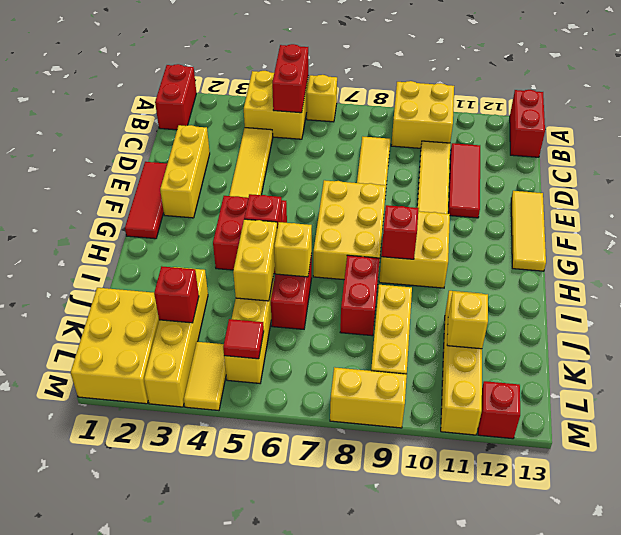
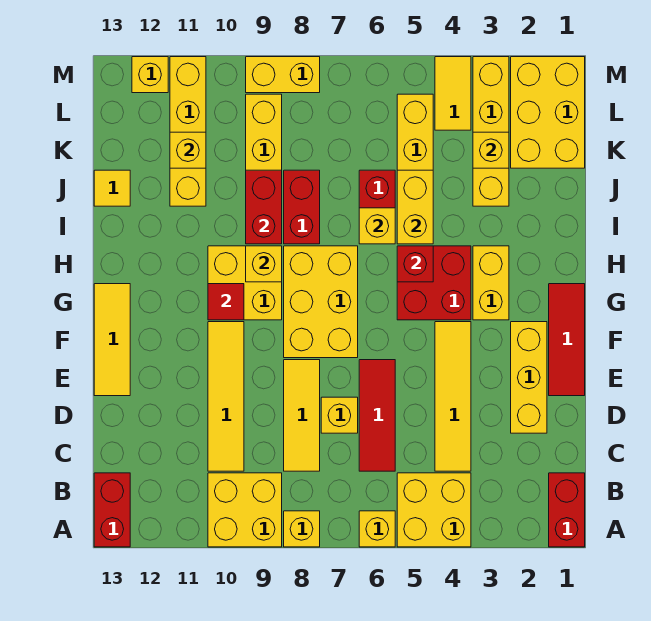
red brick A5:B5 level 2 -> red brick I9:J9 level 2
none -> yellow brick A8 level 1
red tile C11:E11 level 1 -> red tile C6:E6 level 1
none -> yellow brick D7 level 1
none -> yellow brick G3:H3 level 1
red brick H9 level 2 -> yellow brick H9 level 2
none -> yellow tile J13 level 1
red brick K3 level 2 -> yellow brick K3 level 2
red tile L5 level 2 -> red tile G10 level 2
red brick M12 level 1 -> yellow brick M12 level 1

